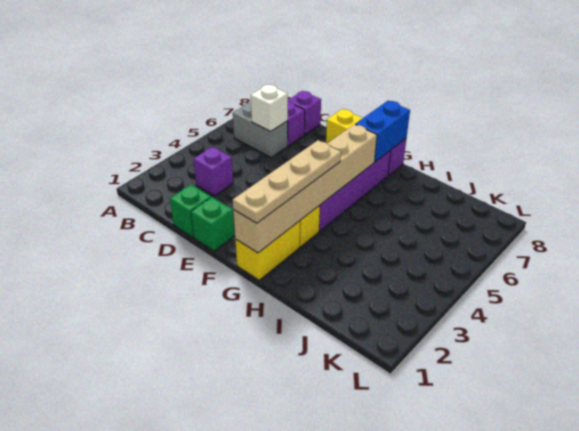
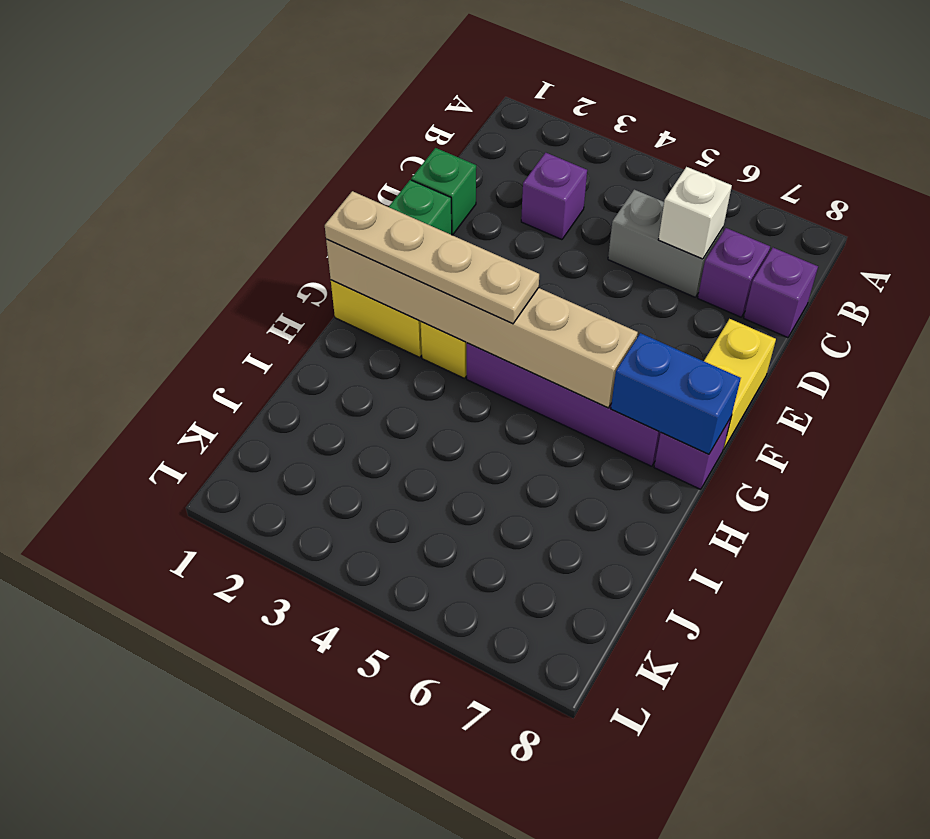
grey brick B6:C6 level 1 -> grey brick C5:C6 level 1

